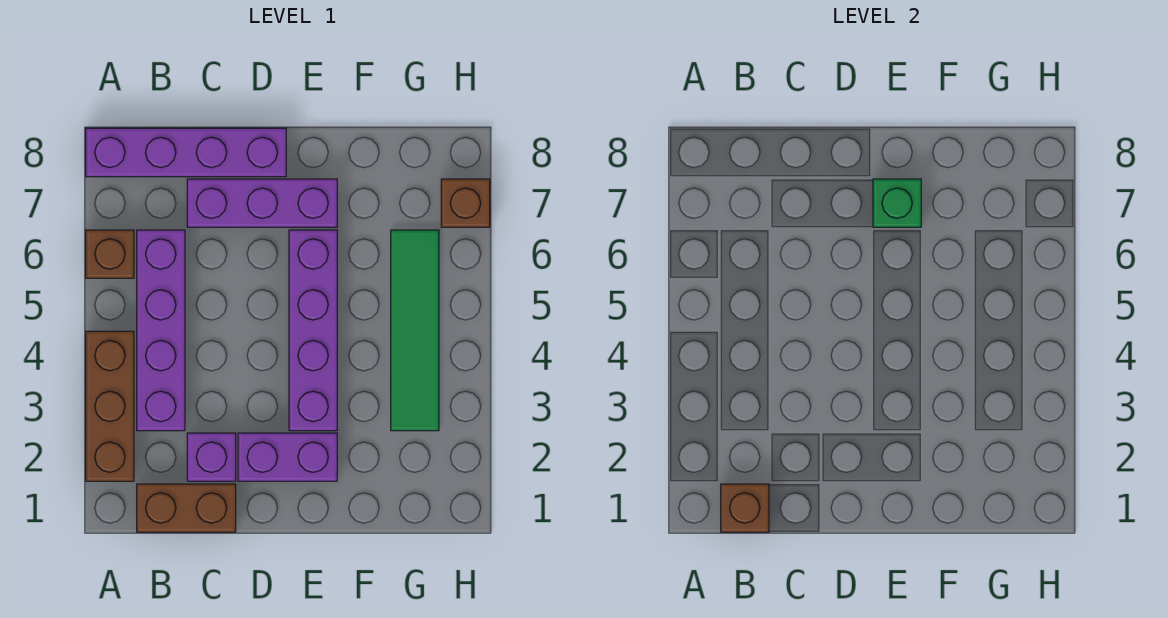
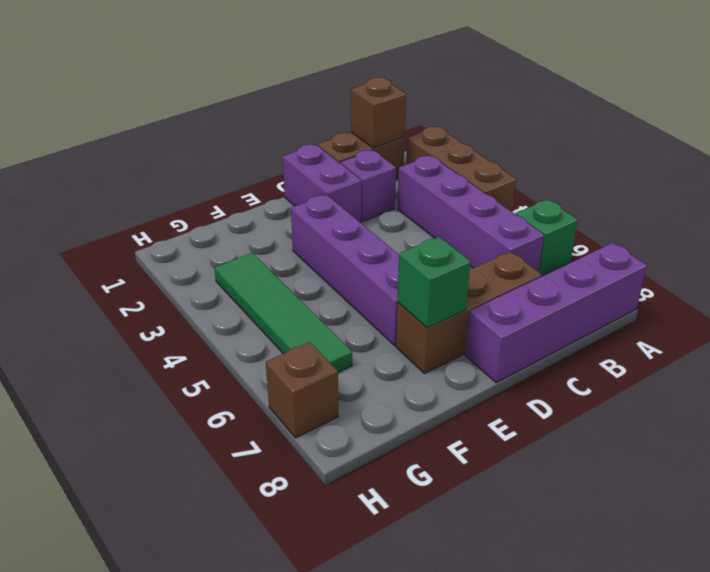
brown brick A6 level 1 -> green brick A6 level 1
purple brick C7:E7 level 1 -> brown brick C7:E7 level 1
purple brick D2:E2 level 1 -> purple brick D1:D2 level 1

